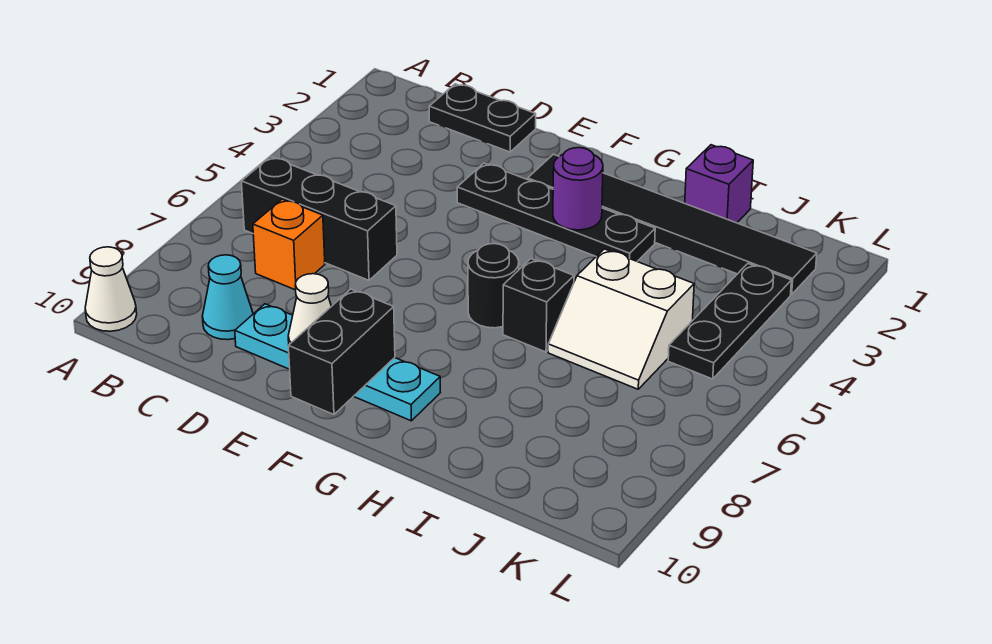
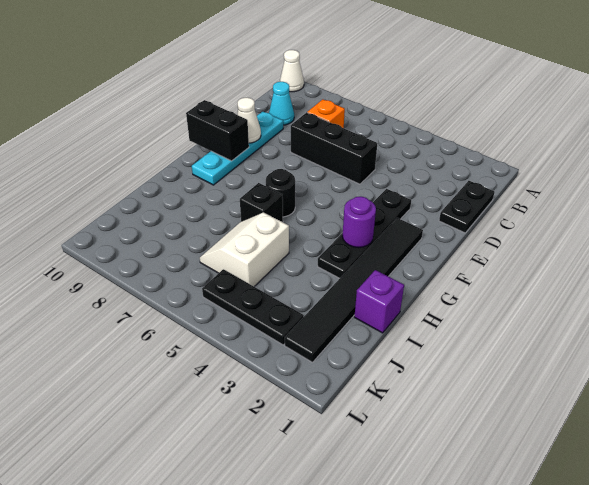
black brick B6:D6 level 1 -> black brick D5:D7 level 1

